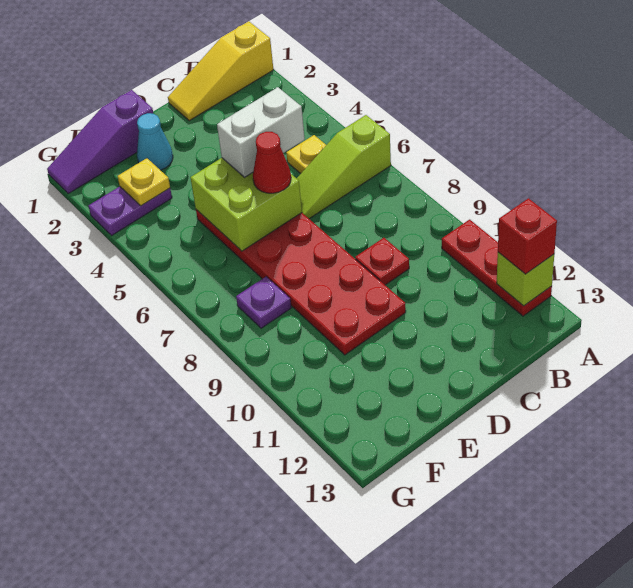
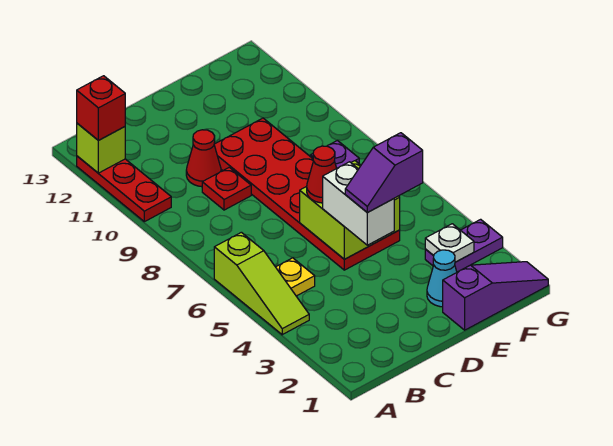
yellow slope A1:C1 level 1 top A -> none
lime slope A6:C6 level 1 top A -> lime slope A4:A6 level 1 top 6
white brick C5:D5 level 3 -> white brick D4:D5 level 3
none -> red cone C10 level 1
none -> purple slope D4:E4 level 4 top E
yellow plate F3 level 2 -> white plate F3 level 2

